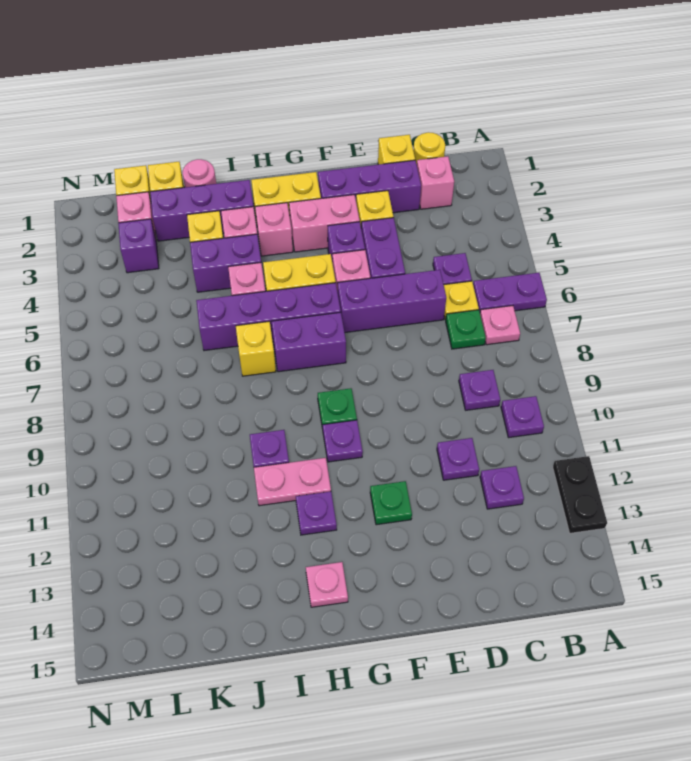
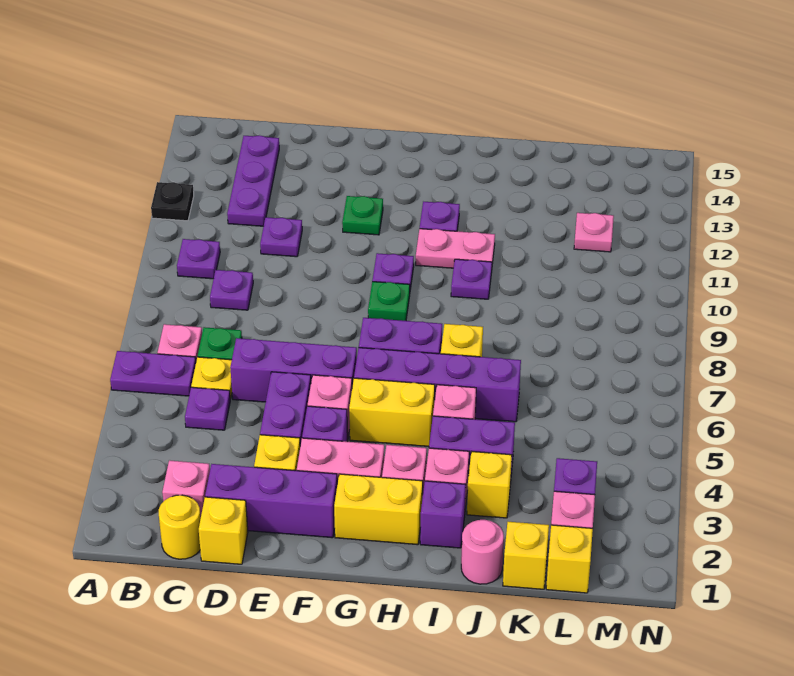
black plate A12:A13 level 1 -> black plate A12 level 1
purple plate C12 level 1 -> purple plate C12:C14 level 1
pink plate H14 level 1 -> pink plate L12 level 1
purple brick I2:K2 level 1 -> purple brick I2 level 1

